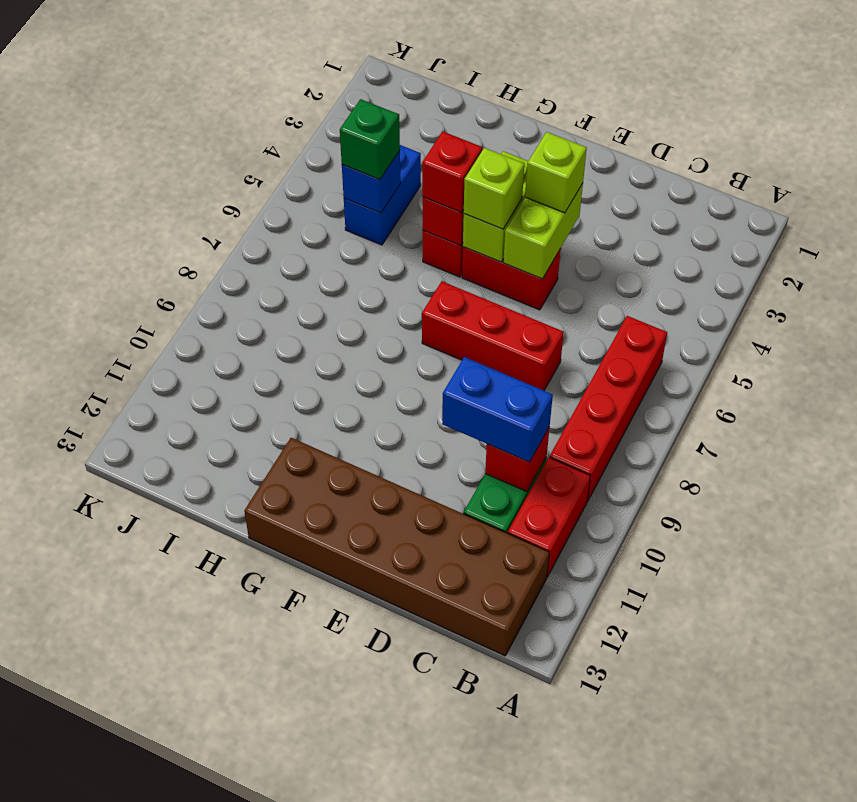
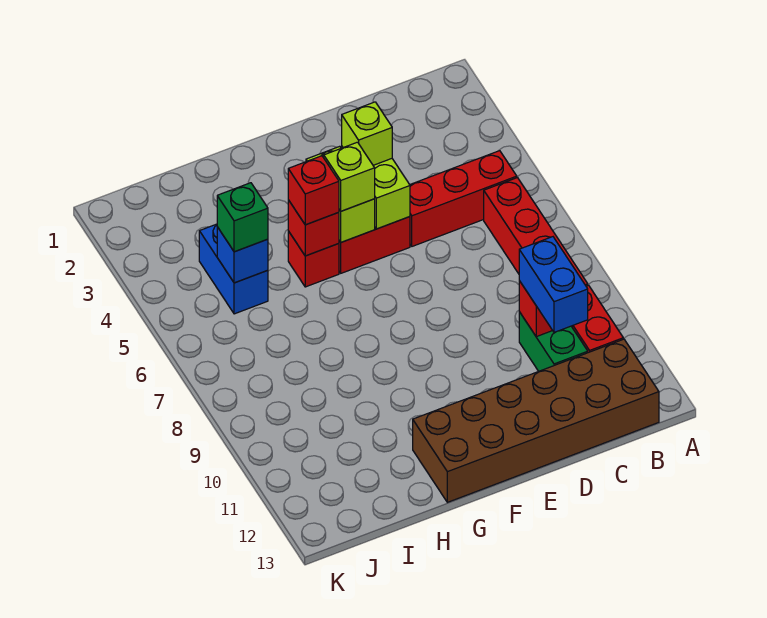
blue brick C10:D10 level 3 -> blue brick C10:C11 level 3
red brick D7:F7 level 1 -> red brick B5:D5 level 1

